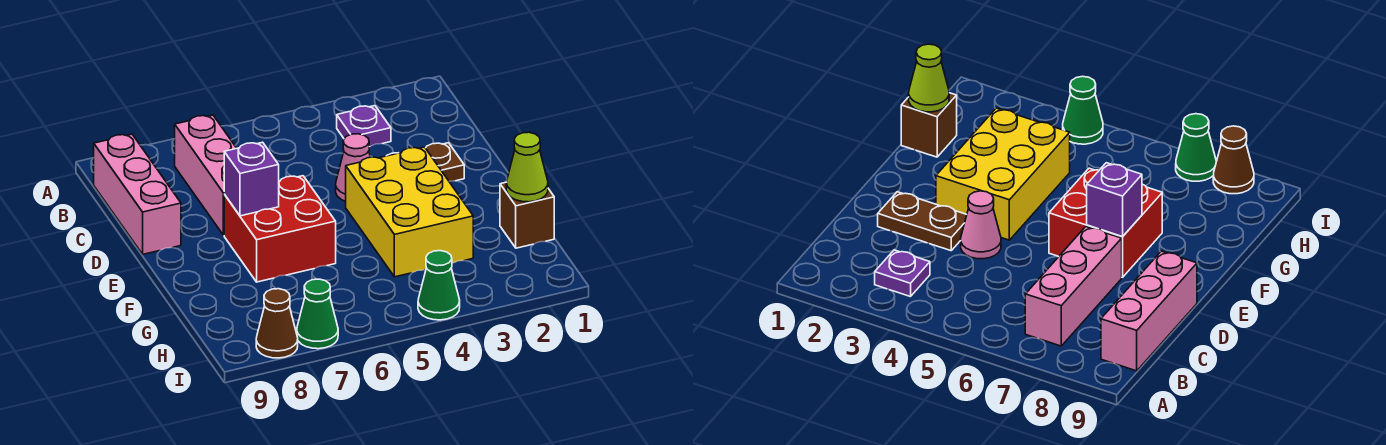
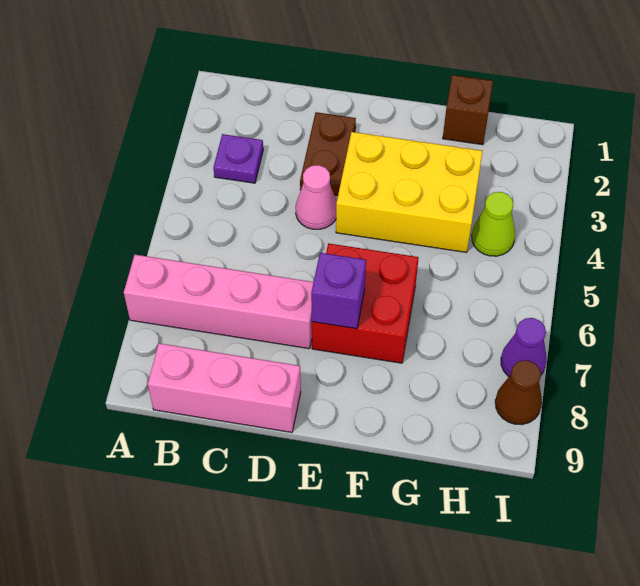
pink brick B7:D7 level 1 -> pink brick A7:D7 level 1
lime cone G1 level 2 -> lime cone H4 level 1
green cone I4 level 1 -> none
green cone I7 level 1 -> purple cone I7 level 1

